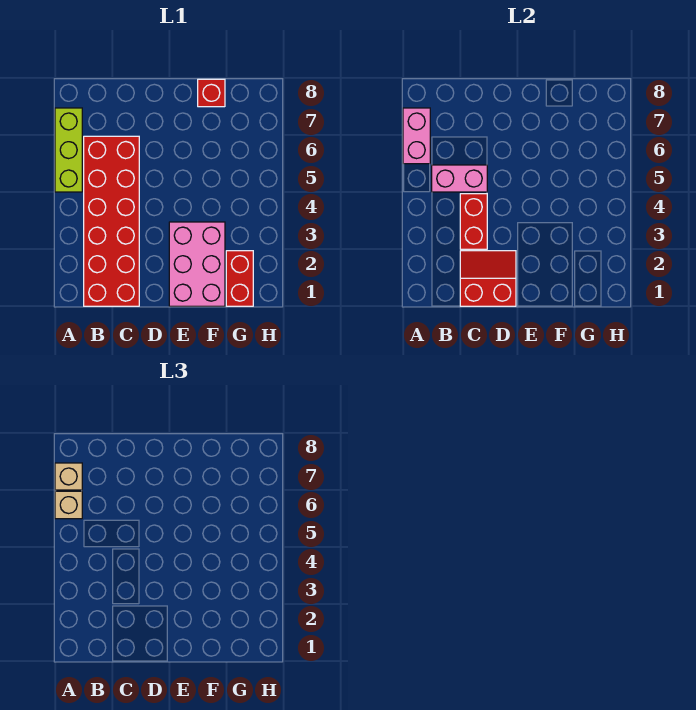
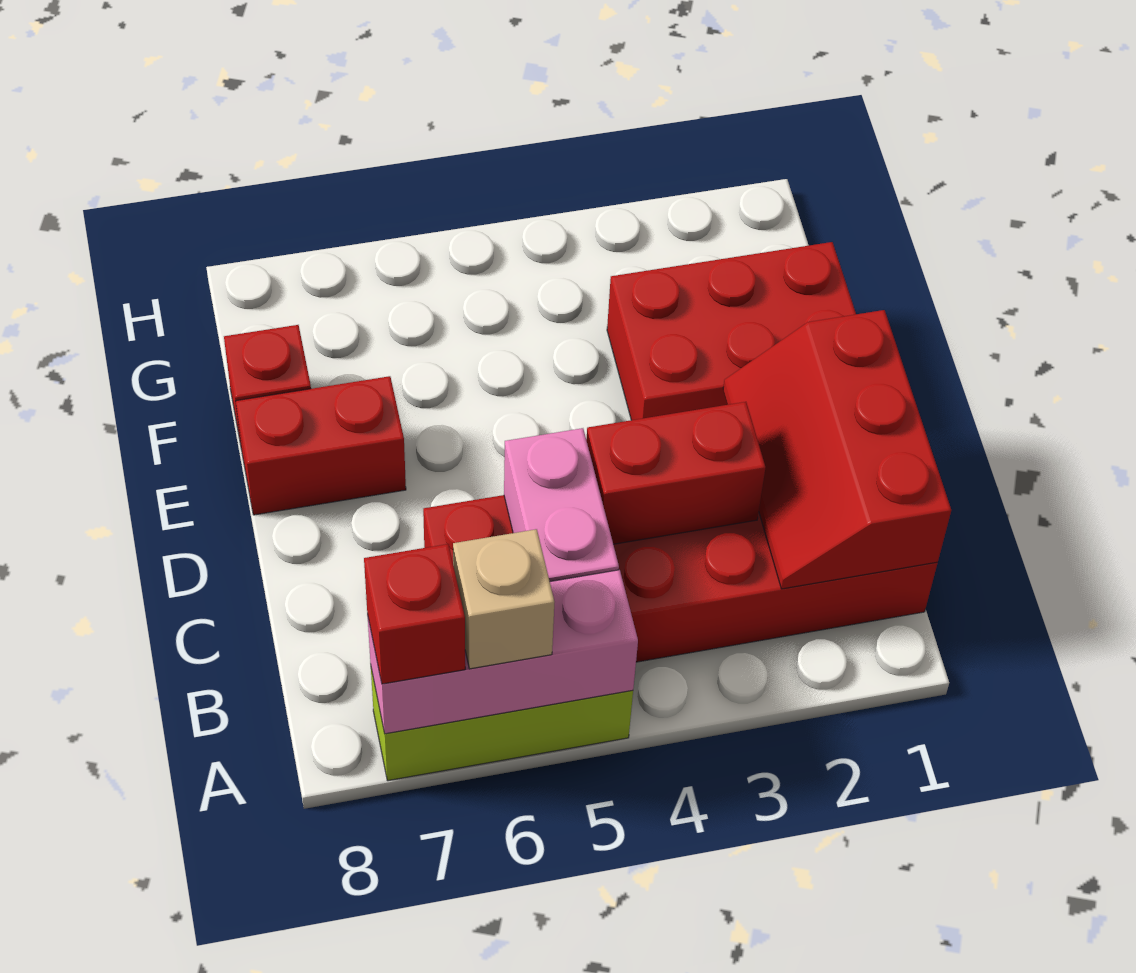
pink brick A6:A7 level 2 -> pink brick A5:A7 level 2
tan brick A7 level 3 -> red brick A7 level 3
red slope C1:D2 level 2 top 1 -> red slope B1:D2 level 2 top 1
pink brick E1:F3 level 1 -> red brick E1:F3 level 1
red brick G1:G2 level 1 -> red brick E7:E8 level 1

